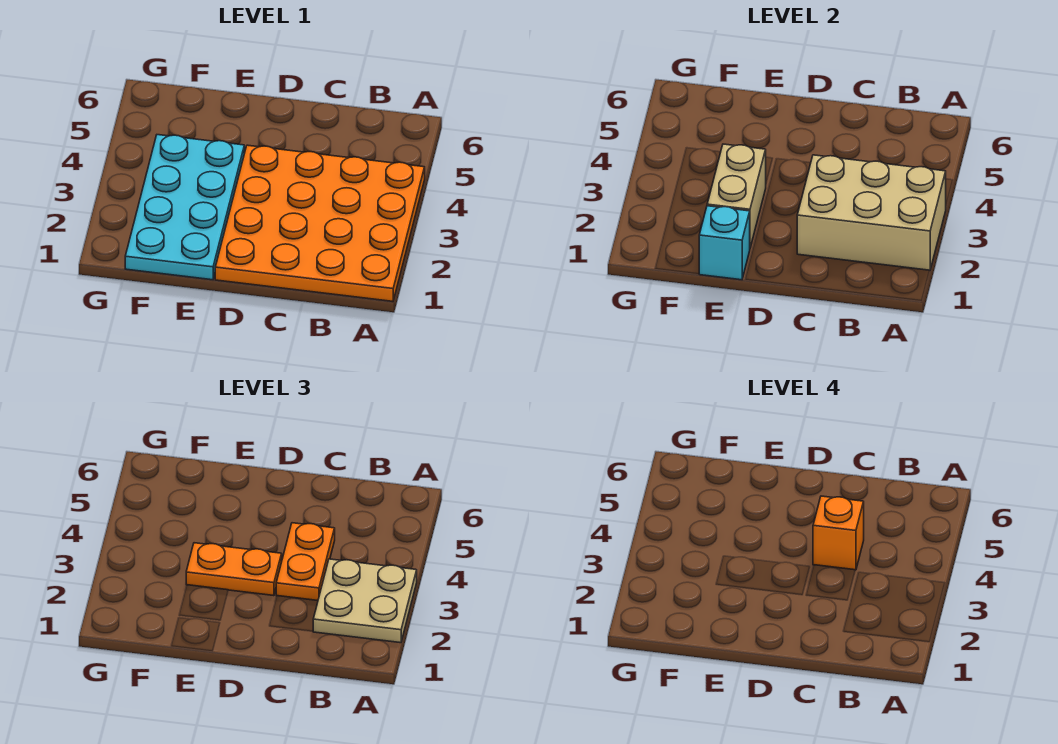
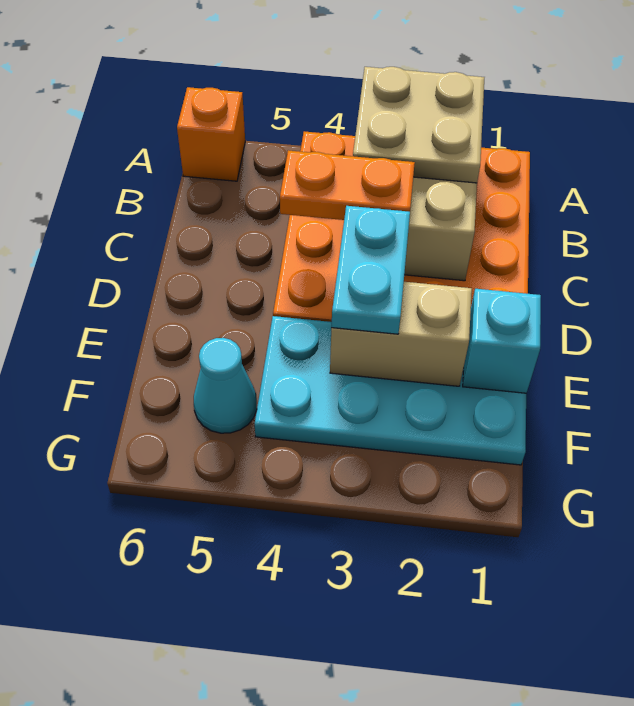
orange brick C4 level 4 -> orange brick A6 level 1
orange plate D3:E3 level 3 -> cyan plate D3:E3 level 3
none -> cyan cone F5 level 1

